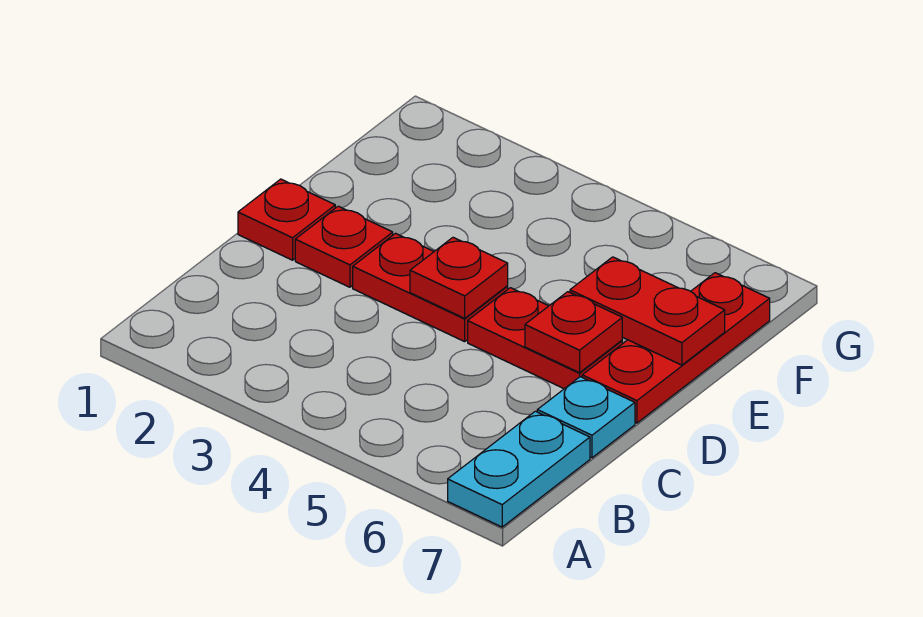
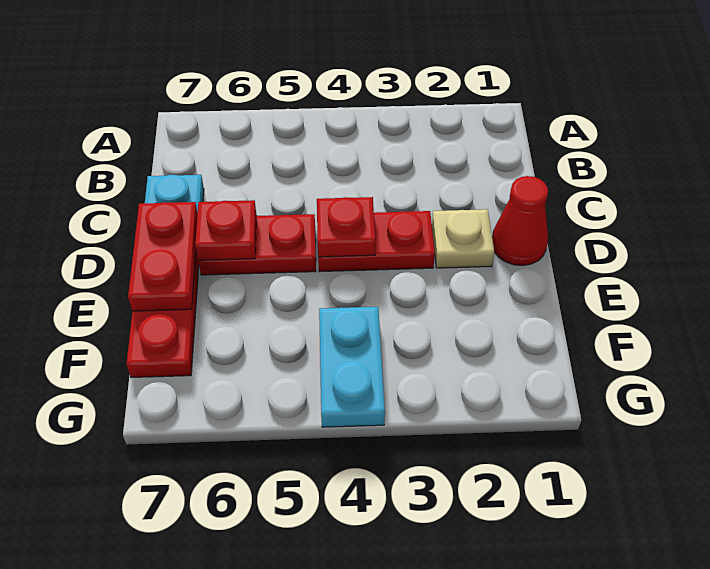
cyan plate A7:B7 level 1 -> cyan plate F4:G4 level 1
red plate D1 level 1 -> red cone D1 level 1
red plate D2 level 1 -> tan plate D2 level 1
red plate E6:E7 level 2 -> red plate D7:E7 level 2

